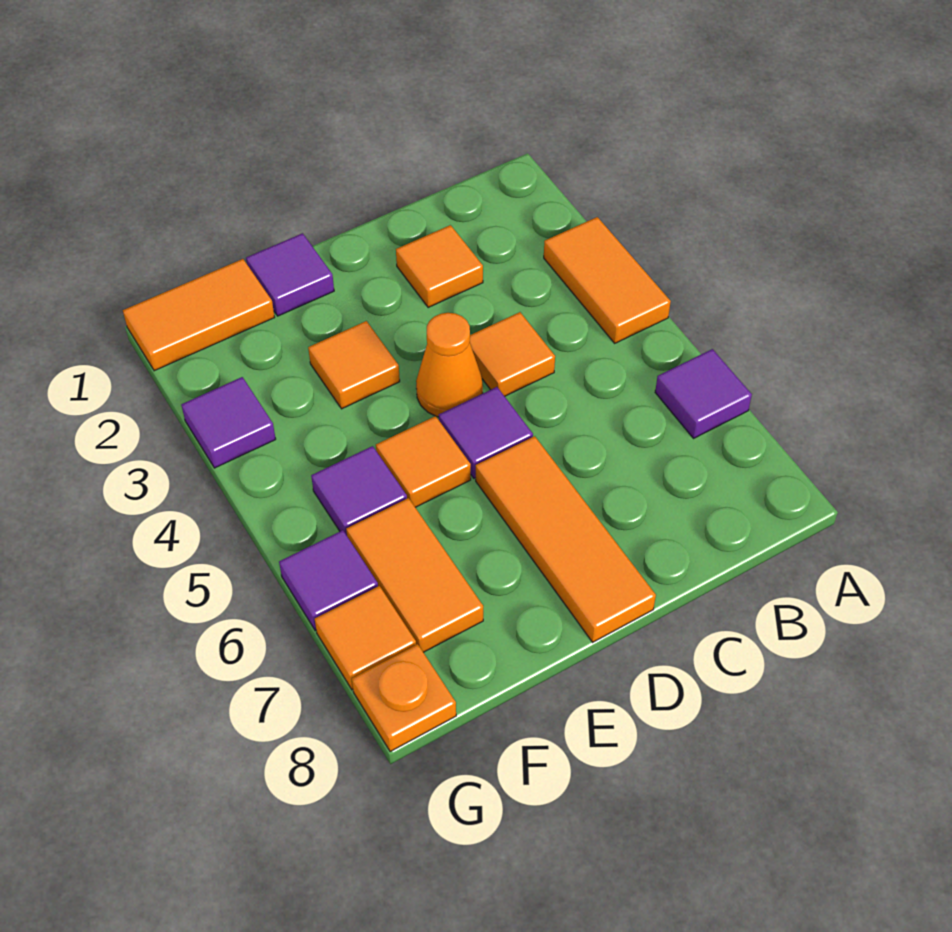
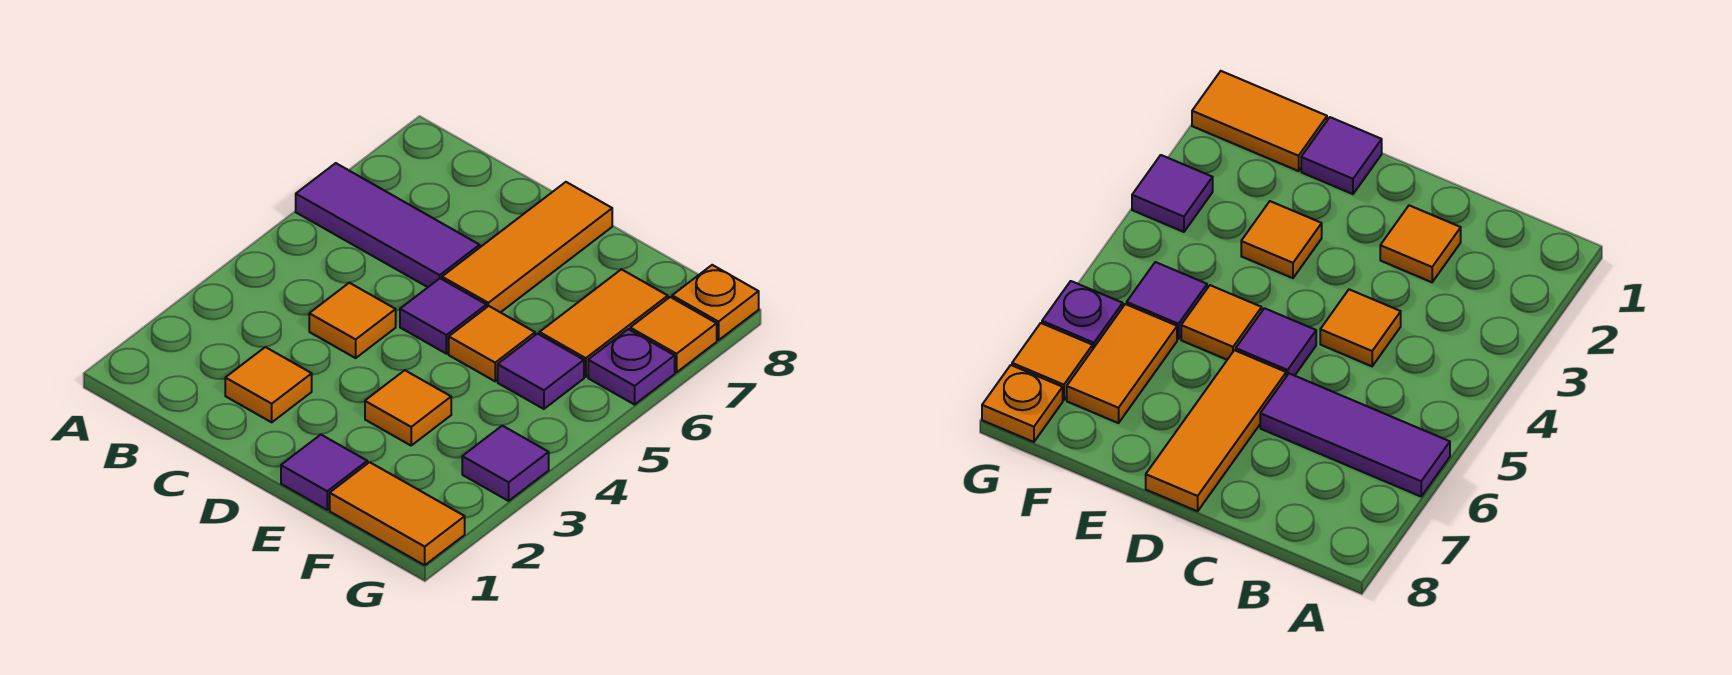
orange tile A3:A4 level 1 -> none
purple tile A6 level 1 -> purple tile A6:C6 level 1
orange cone D4 level 1 -> none
purple tile G6 level 1 -> purple plate G6 level 1

